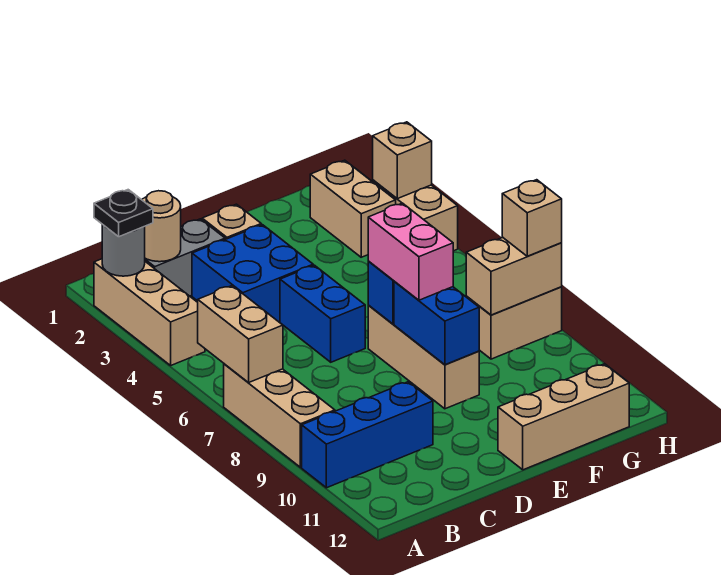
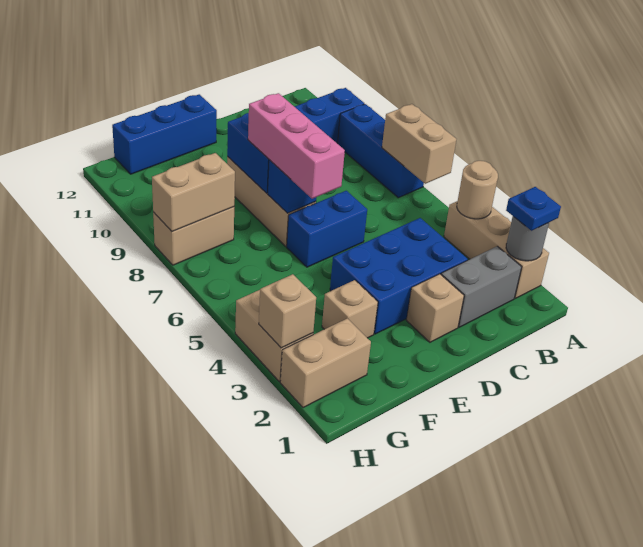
black plate A2 level 3 -> blue plate A2 level 3
tan brick A7:A9 level 1 -> blue brick A7:A9 level 1
tan round brick B2 level 2 -> tan round brick A4 level 2
blue brick C3:D4 level 1 -> blue brick C3:E4 level 1
blue brick D5:D6 level 1 -> blue brick D6:E6 level 1
pink brick E7:E8 level 3 -> pink brick E6:E8 level 3
tan brick E12:G12 level 1 -> blue brick E12:G12 level 1
tan brick G2:G3 level 1 -> tan brick G2:H2 level 1
tan brick H8 level 3 -> tan brick F3 level 1

